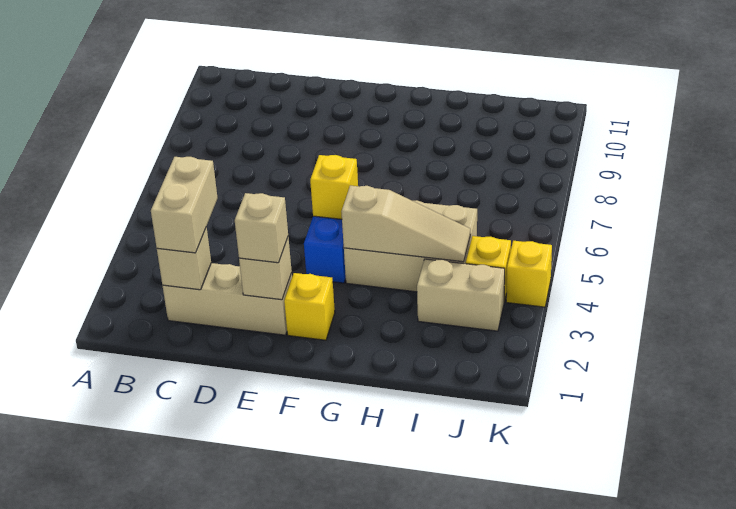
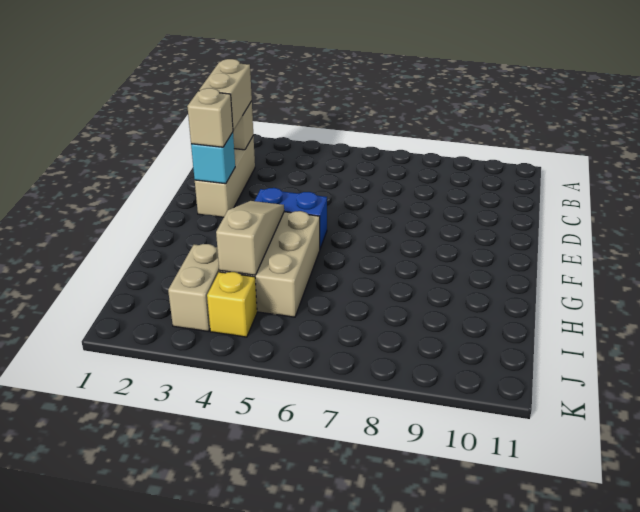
tan brick C2:C3 level 3 -> tan brick C2:D2 level 3
tan brick E2 level 2 -> cyan brick E2 level 2
yellow brick F2 level 1 -> none
yellow brick F5 level 2 -> none
tan slope G4:I4 level 2 top G -> tan slope G4:I4 level 2 top I
yellow brick K4 level 1 -> none

